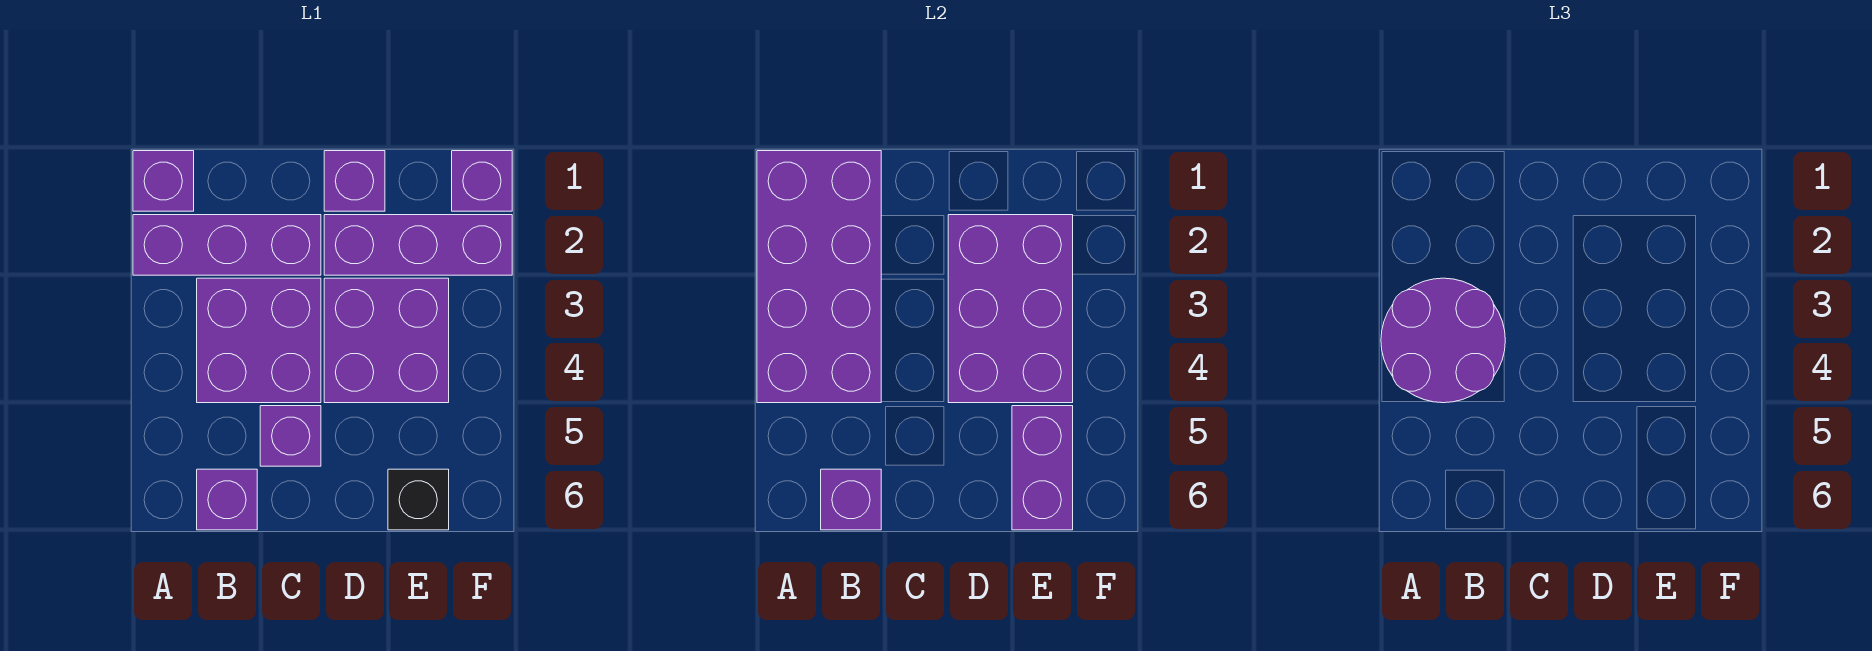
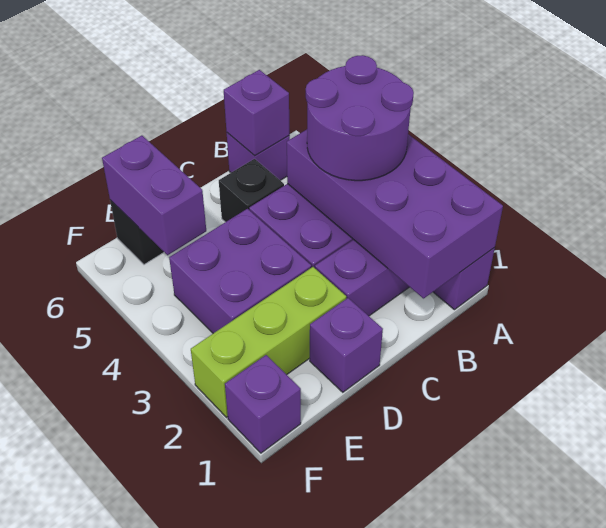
purple brick C5 level 1 -> black brick C5 level 1
purple brick D2:F2 level 1 -> lime brick D2:F2 level 1
purple brick D2:E4 level 2 -> none

